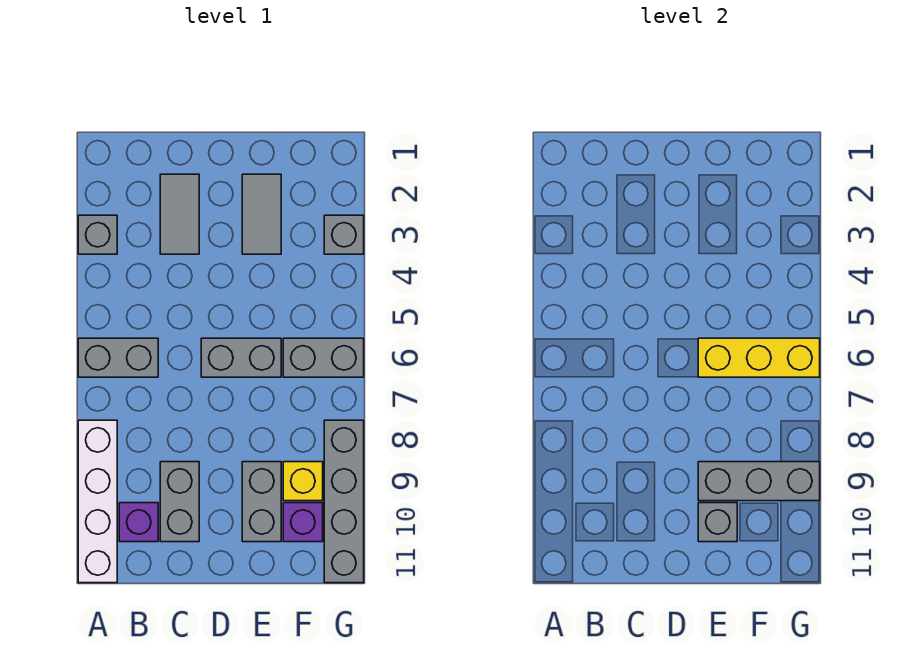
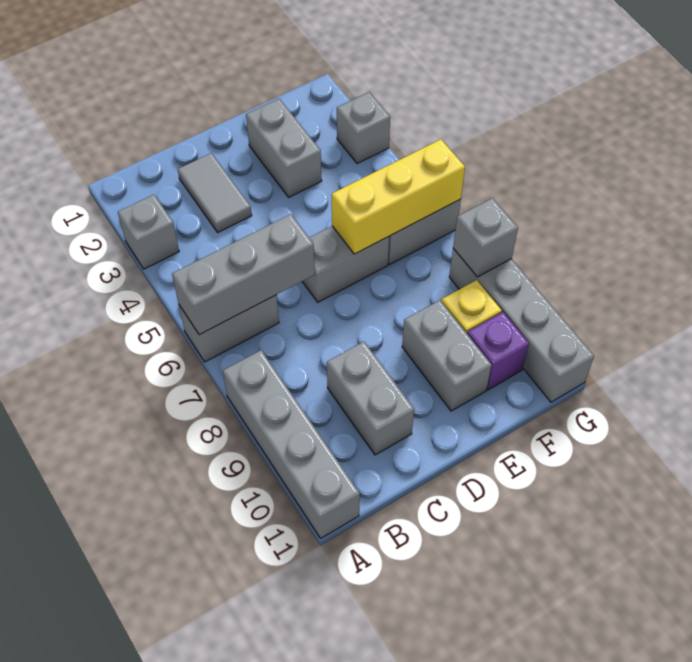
white brick A8:A11 level 1 -> grey brick A8:A11 level 1
purple brick B10 level 1 -> none
grey tile E2:E3 level 1 -> grey brick E2:E3 level 1
grey brick E9:G9 level 2 -> grey brick A6:C6 level 2
grey brick E10 level 2 -> grey brick G8 level 2

